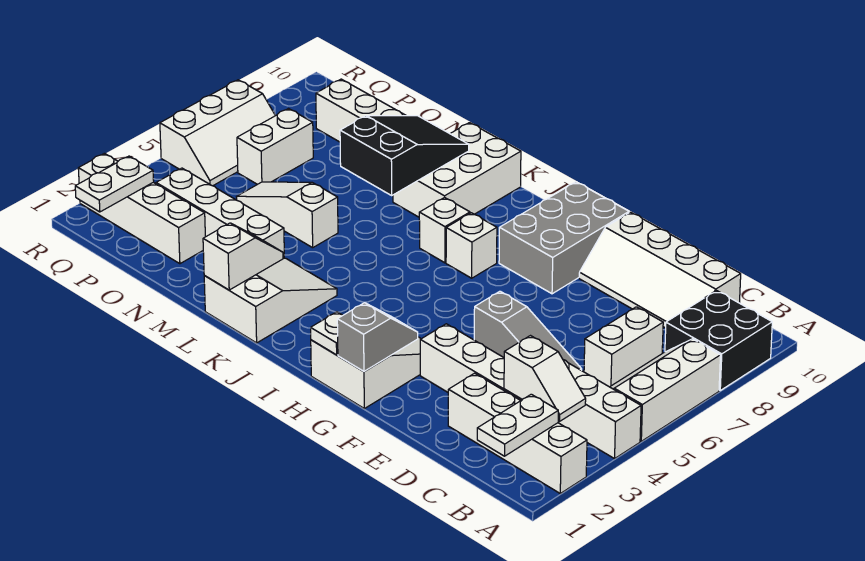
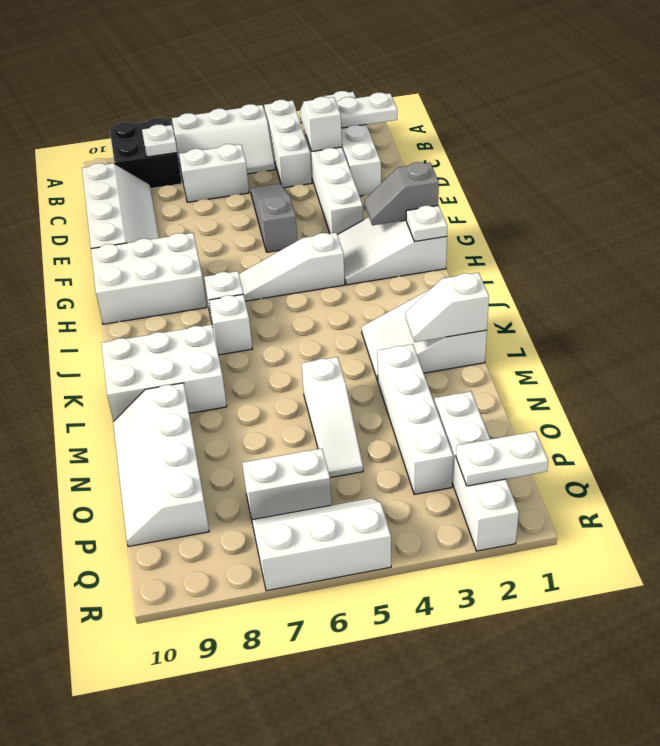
none -> white plate B8 level 2
grey brick G8:H10 level 1 -> white brick G8:H10 level 1
none -> white slope H4:H6 level 1 top 4
black slope L7:M9 level 2 top 7 -> none

